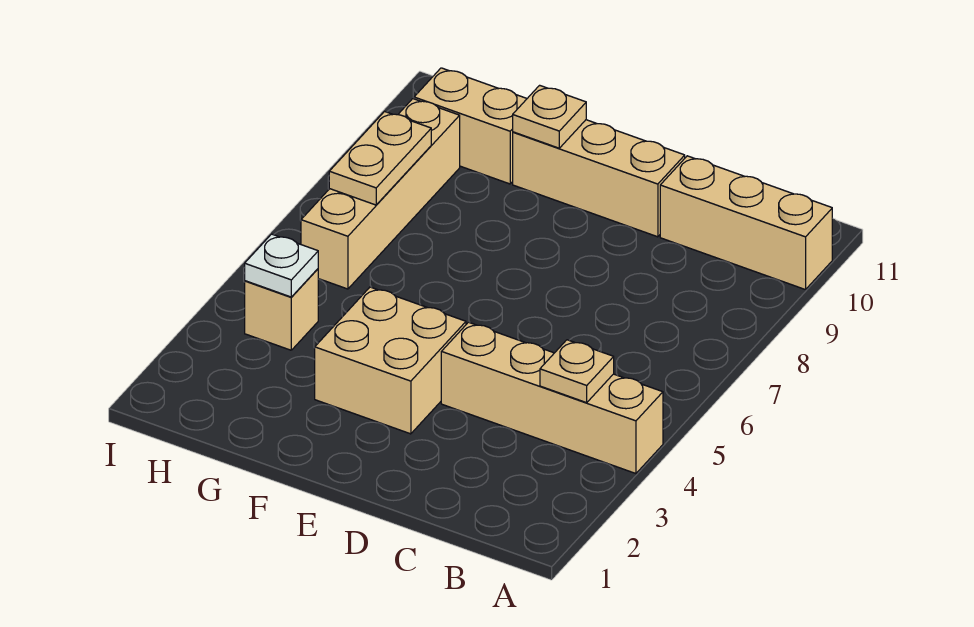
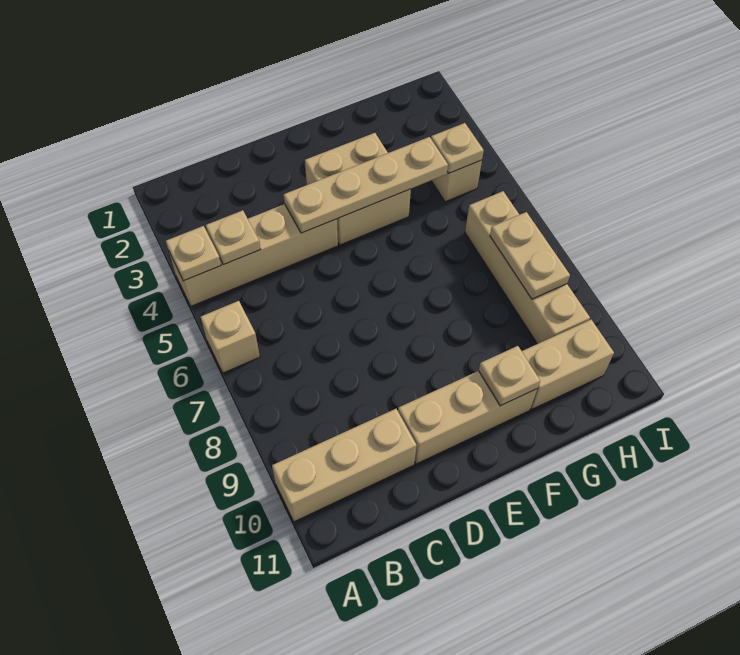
none -> tan plate A4 level 2
none -> tan brick A6 level 1
none -> tan plate D4:G4 level 2
white plate H4 level 2 -> tan plate H4 level 2

